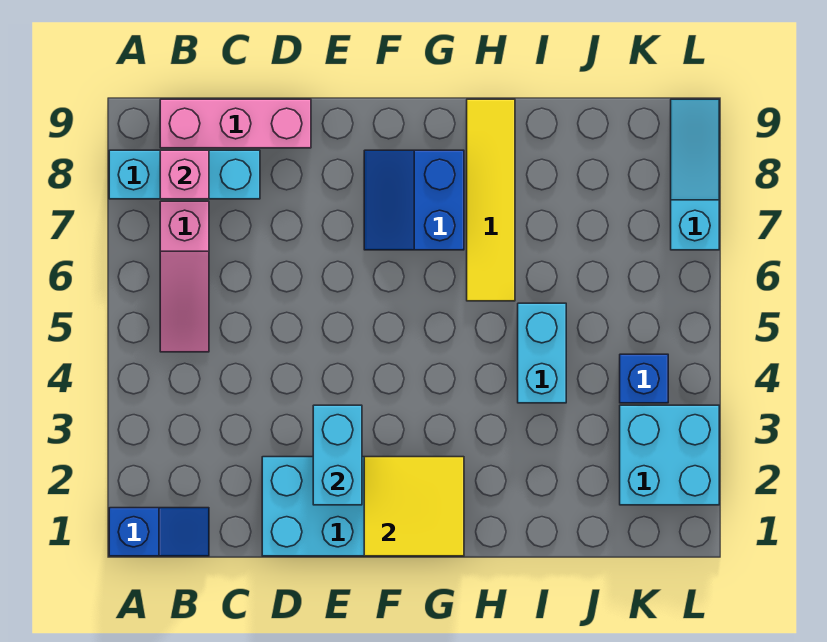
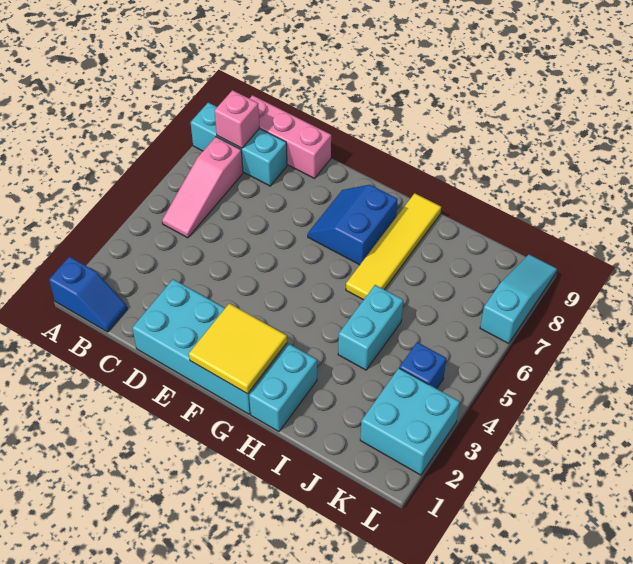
cyan brick E2:E3 level 2 -> cyan brick H1:H2 level 1

